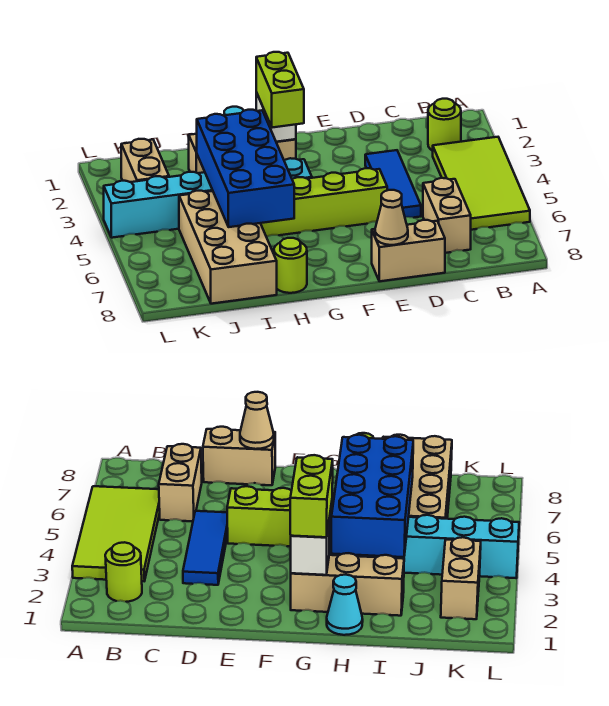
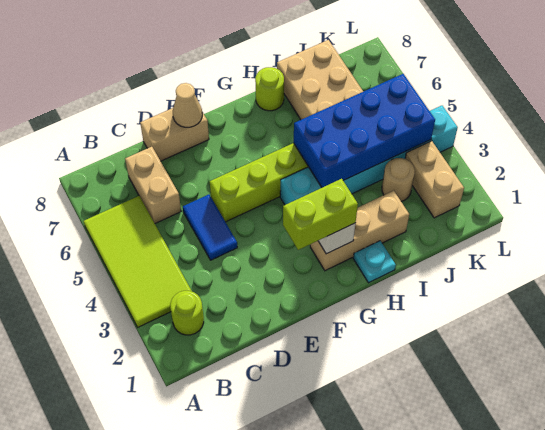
blue tile D3:D5 level 1 -> blue tile D4:D5 level 1
lime brick G2:G3 level 3 -> lime brick F2:G2 level 3
cyan cone H1 level 1 -> cyan plate H1 level 1
blue brick H3:I6 level 2 -> blue brick H4:K5 level 2
none -> tan round brick J3 level 1

